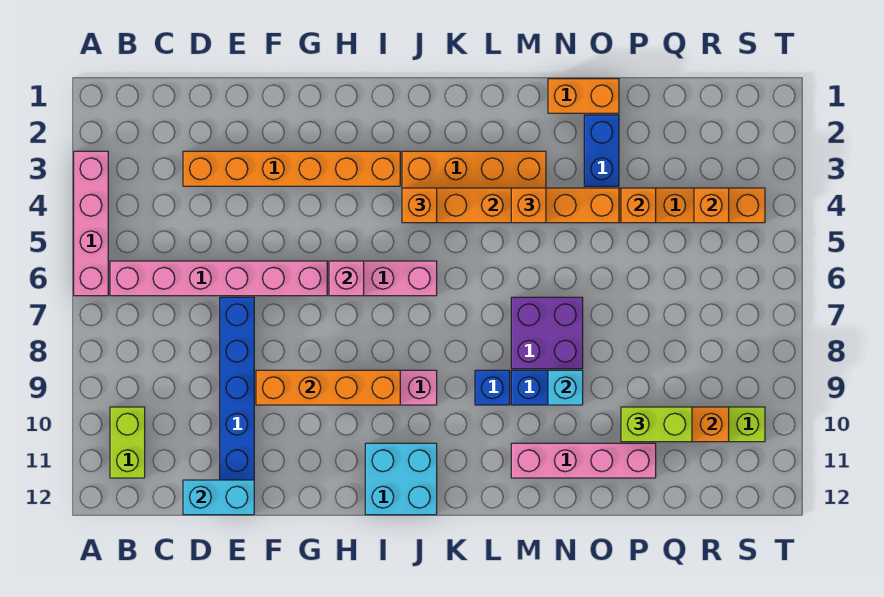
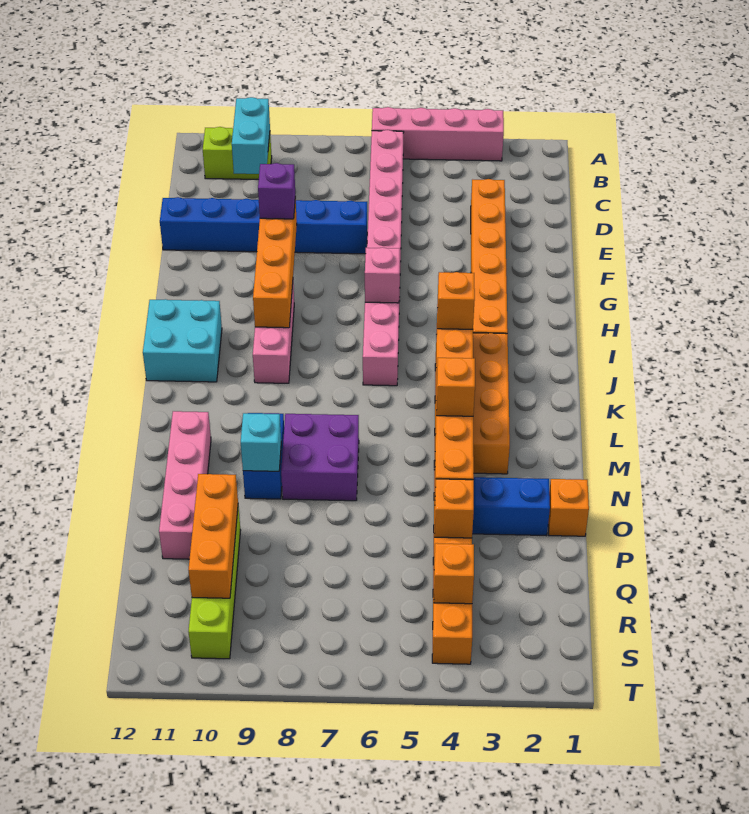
cyan brick D12:E12 level 2 -> cyan brick B10:C10 level 2
none -> purple brick F9 level 3
blue brick L9 level 1 -> none
orange brick N1:O1 level 1 -> orange brick O1 level 1
lime brick P10:Q10 level 3 -> none

